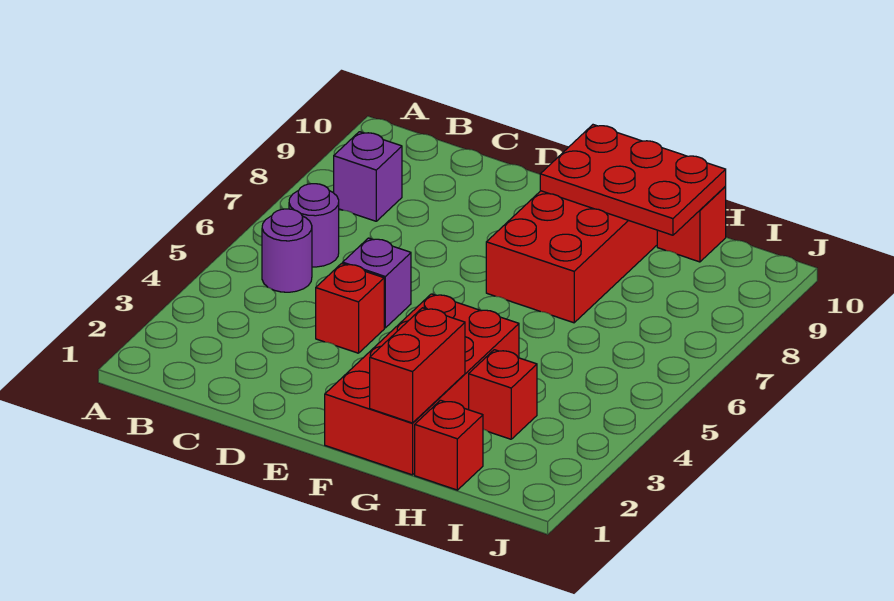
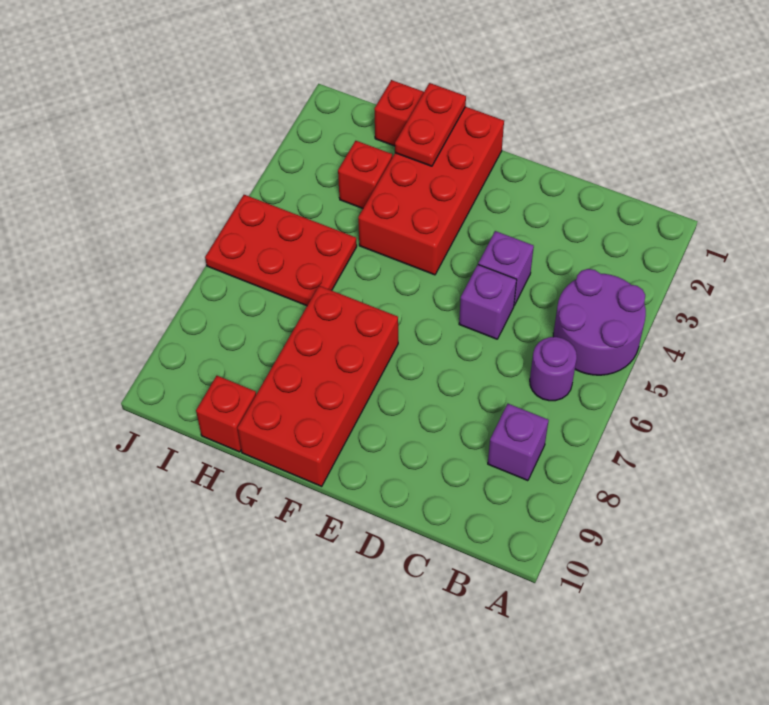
purple round brick B5 level 1 -> purple round brick A4:B5 level 1
red brick D4 level 1 -> purple brick D4 level 1
red plate F9:H10 level 2 -> red plate H5:J6 level 1
red brick G1:G2 level 2 -> red plate G1:G2 level 2

